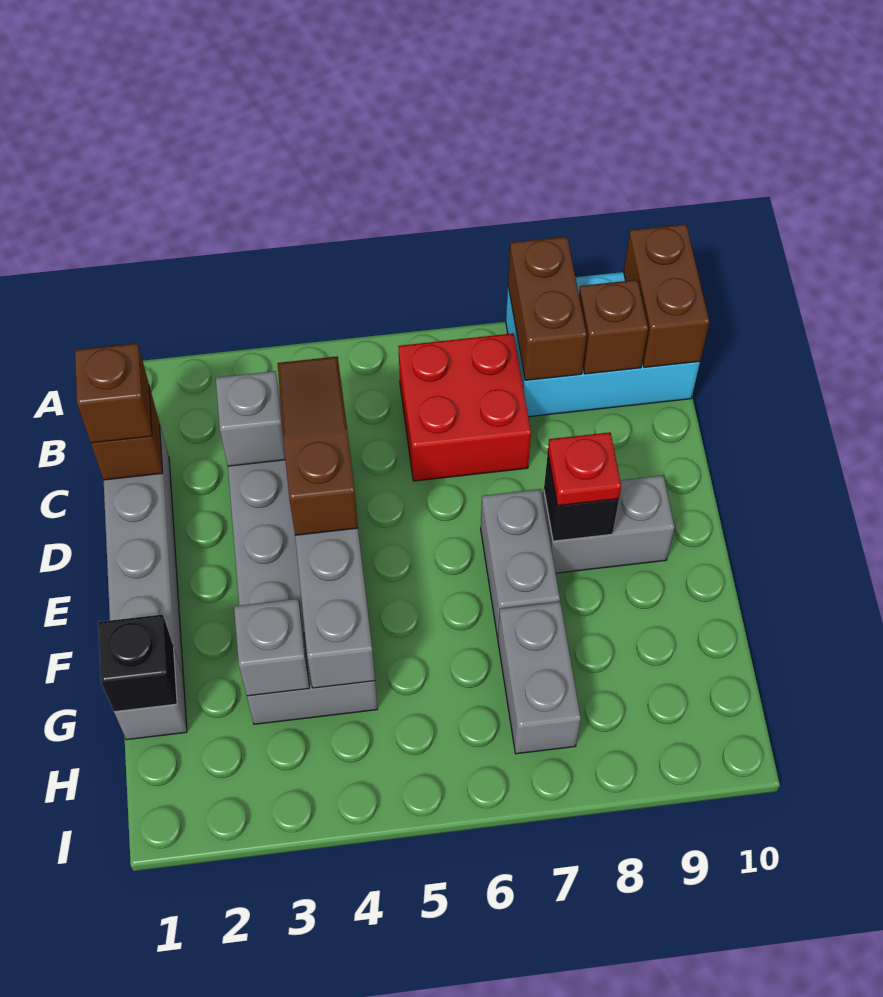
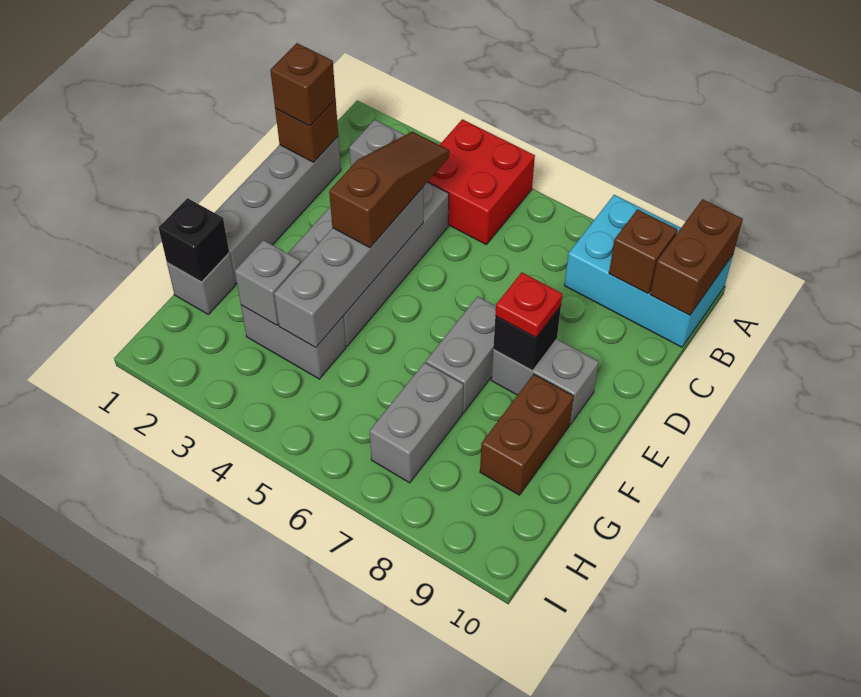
brown brick A8:B8 level 2 -> brown brick F9:G9 level 1
red brick B6:C7 level 1 -> red brick A4:B5 level 1

